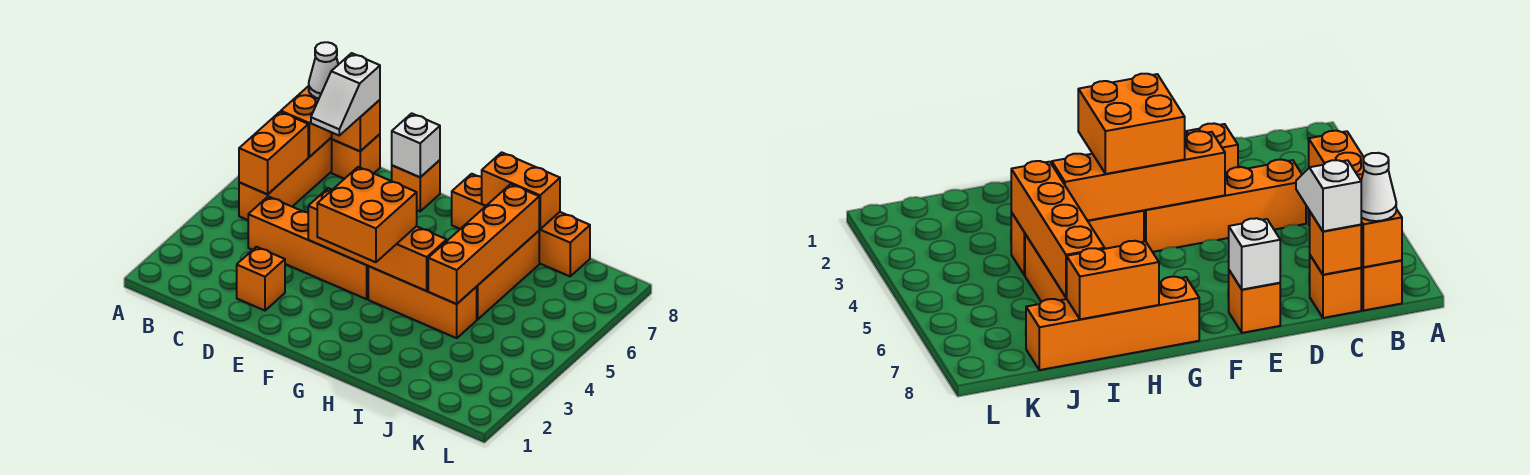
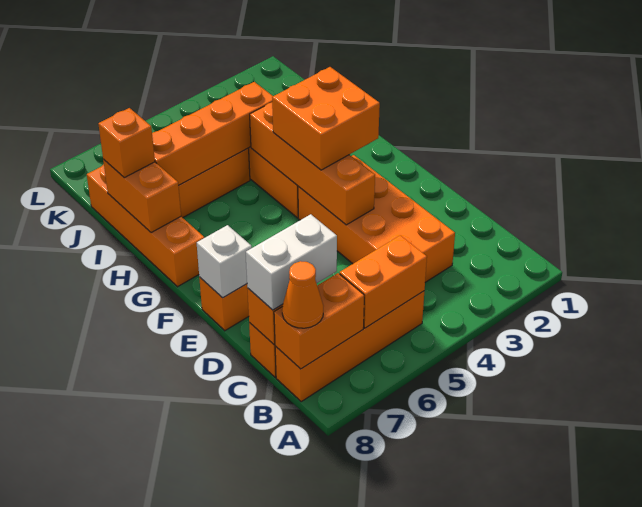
white cone B8 level 3 -> orange cone B8 level 3
orange brick C4:F4 level 1 -> orange brick C3:F4 level 1
white slope C7:C8 level 3 top 8 -> white brick C7:C8 level 3
orange brick D2 level 1 -> orange brick I8 level 3

